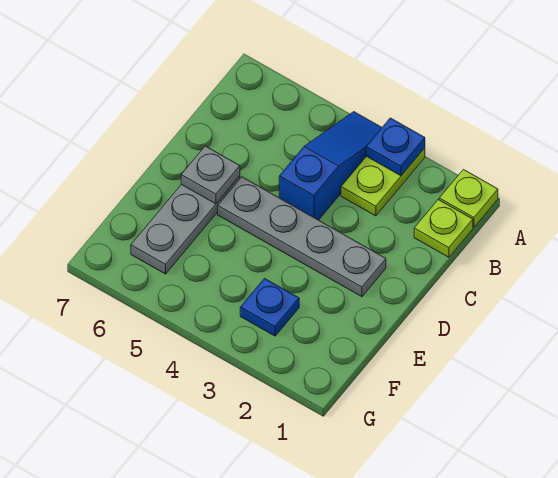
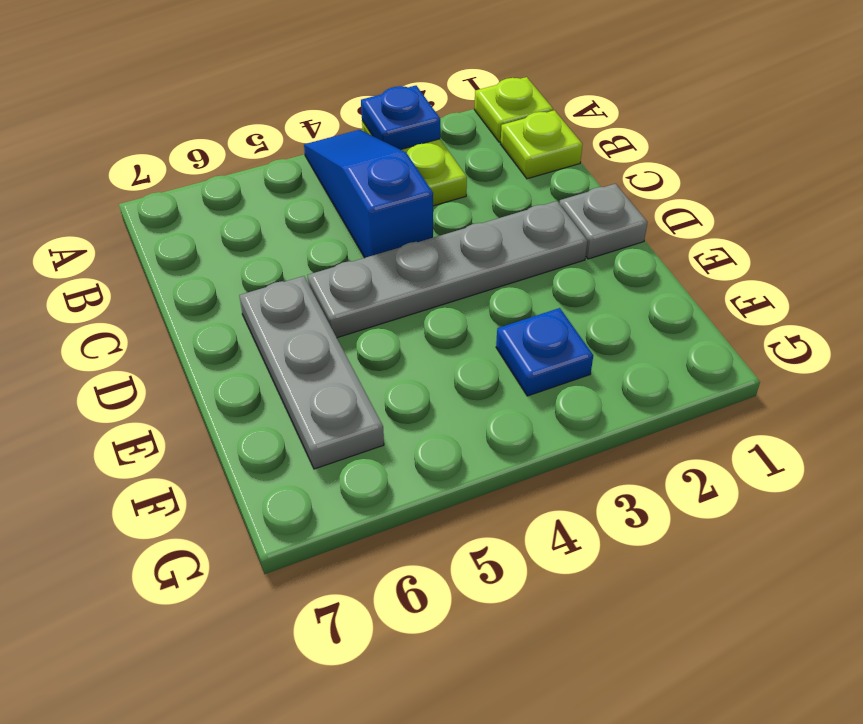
grey plate D6 level 2 -> grey plate D1 level 1

